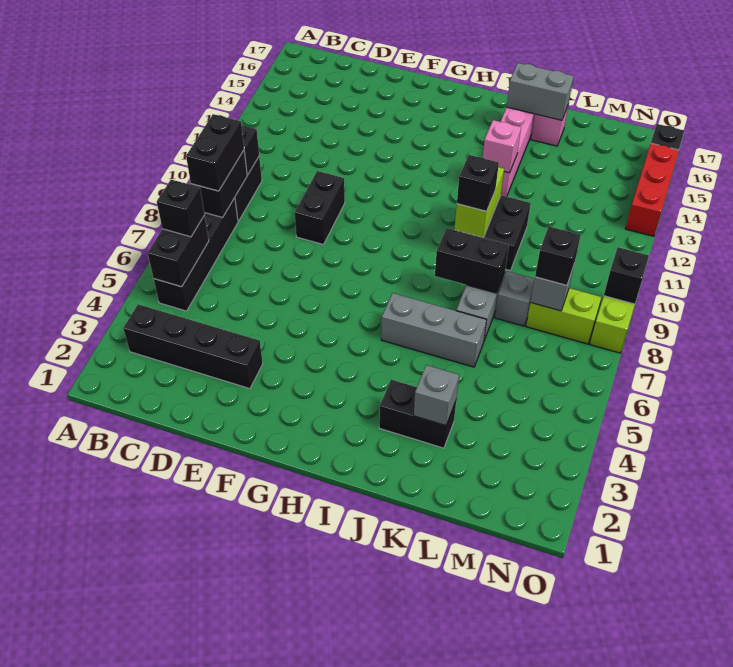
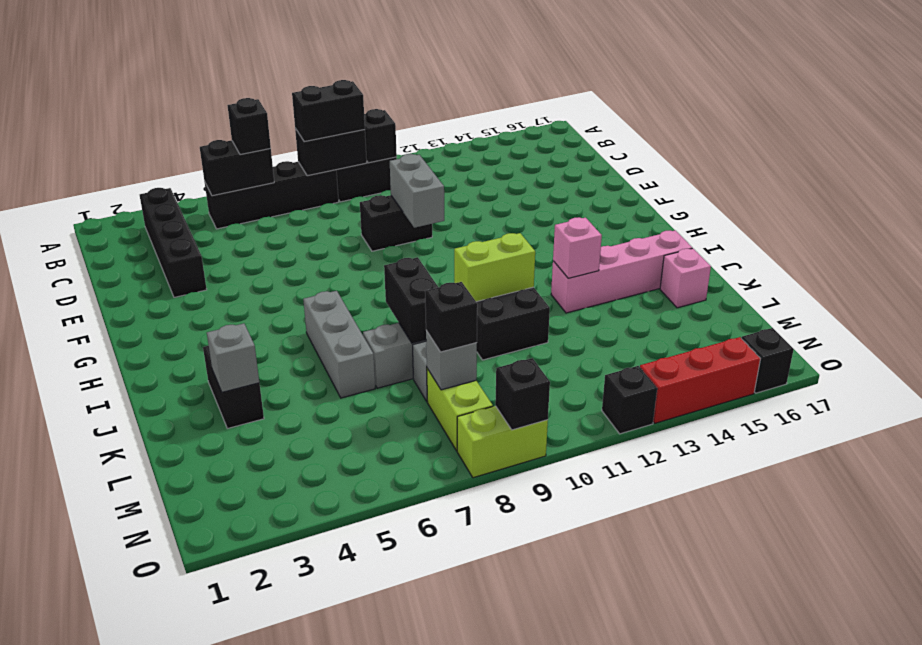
black brick J10 level 3 -> black brick O12 level 1
grey brick J16:K16 level 2 -> grey brick E10:F10 level 2

